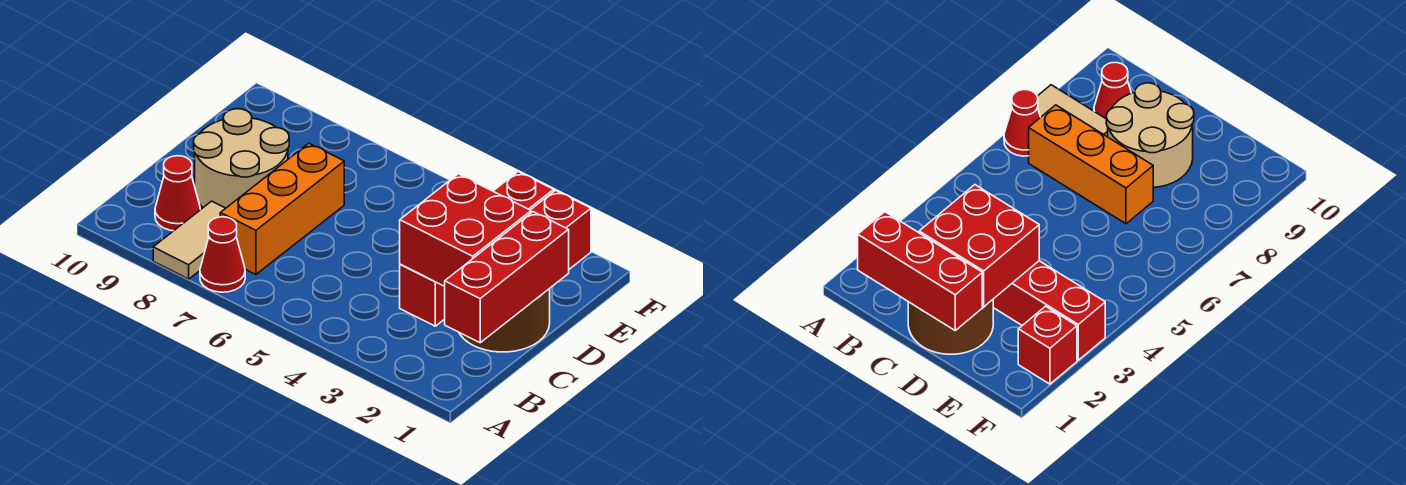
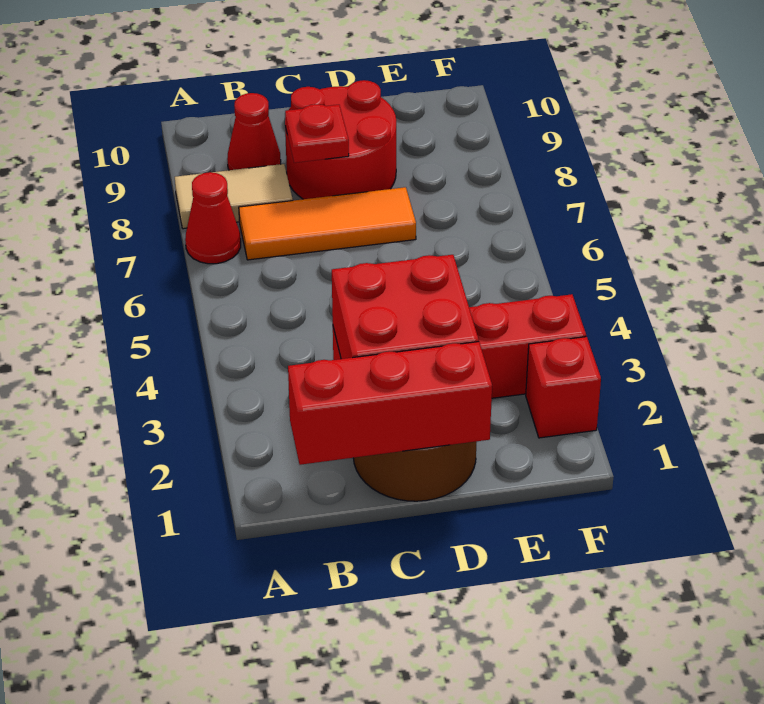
orange brick B7:D7 level 1 -> orange tile B7:D7 level 1
tan round brick C8:D9 level 1 -> red round brick C8:D9 level 1
none -> red plate C8 level 2

